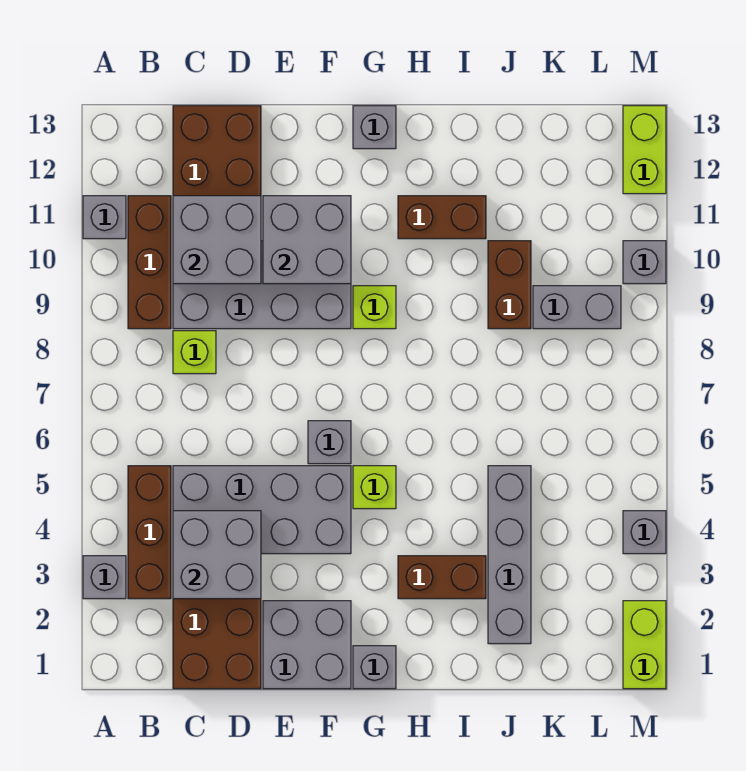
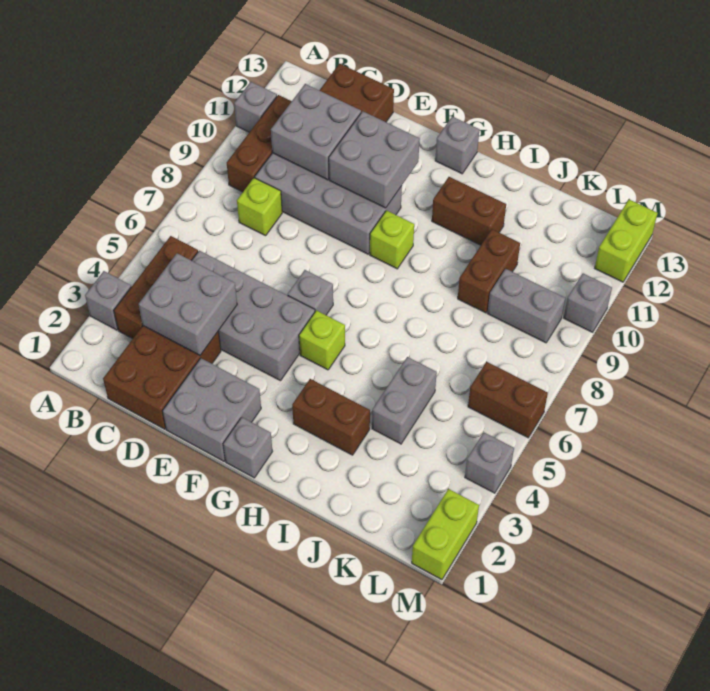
grey brick J2:J5 level 1 -> grey brick J4:J5 level 1
none -> brown brick L6:M6 level 1

